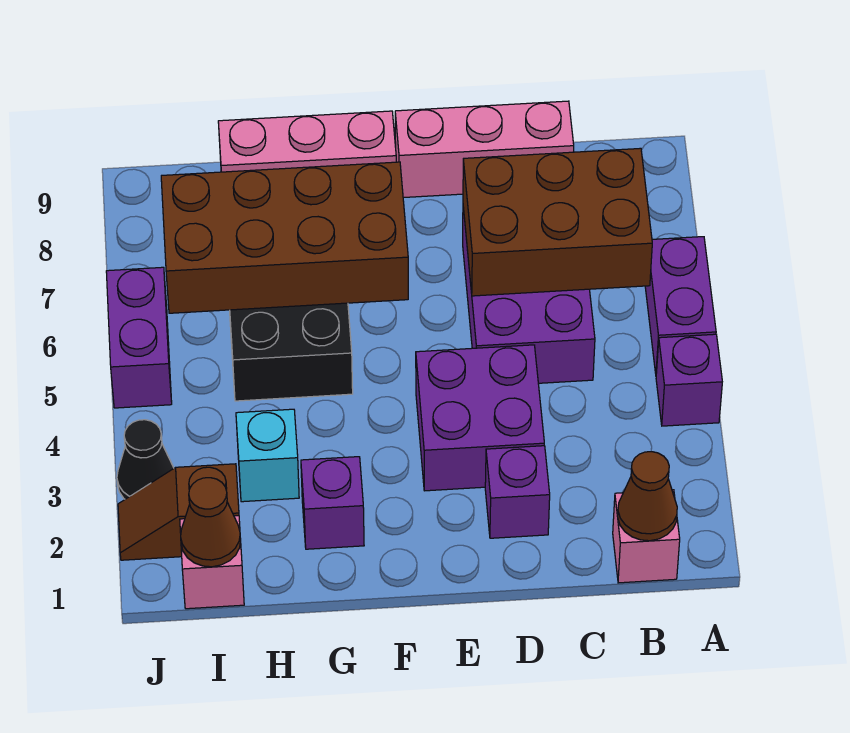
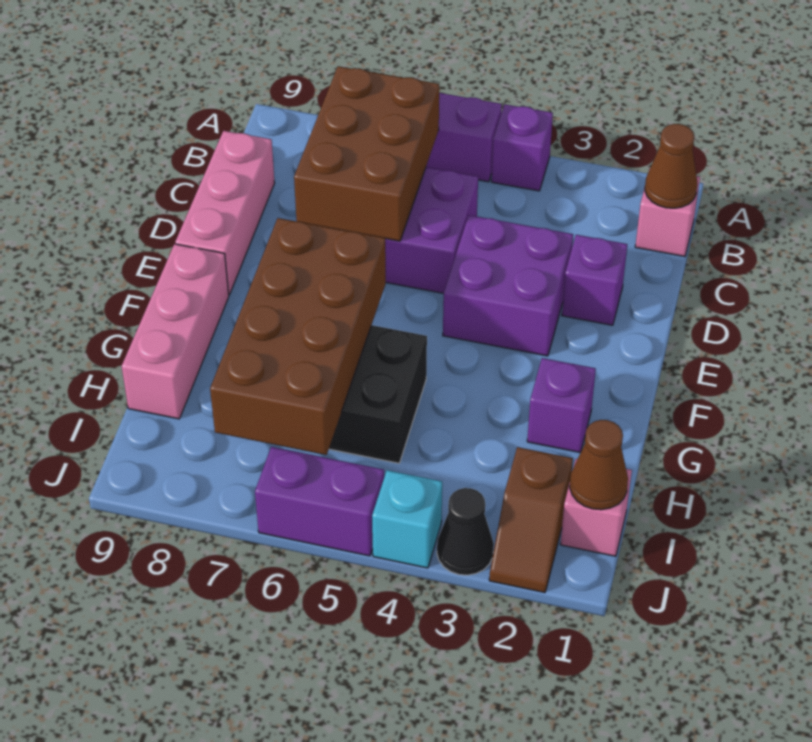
cyan brick H3 level 1 -> cyan brick J4 level 1

